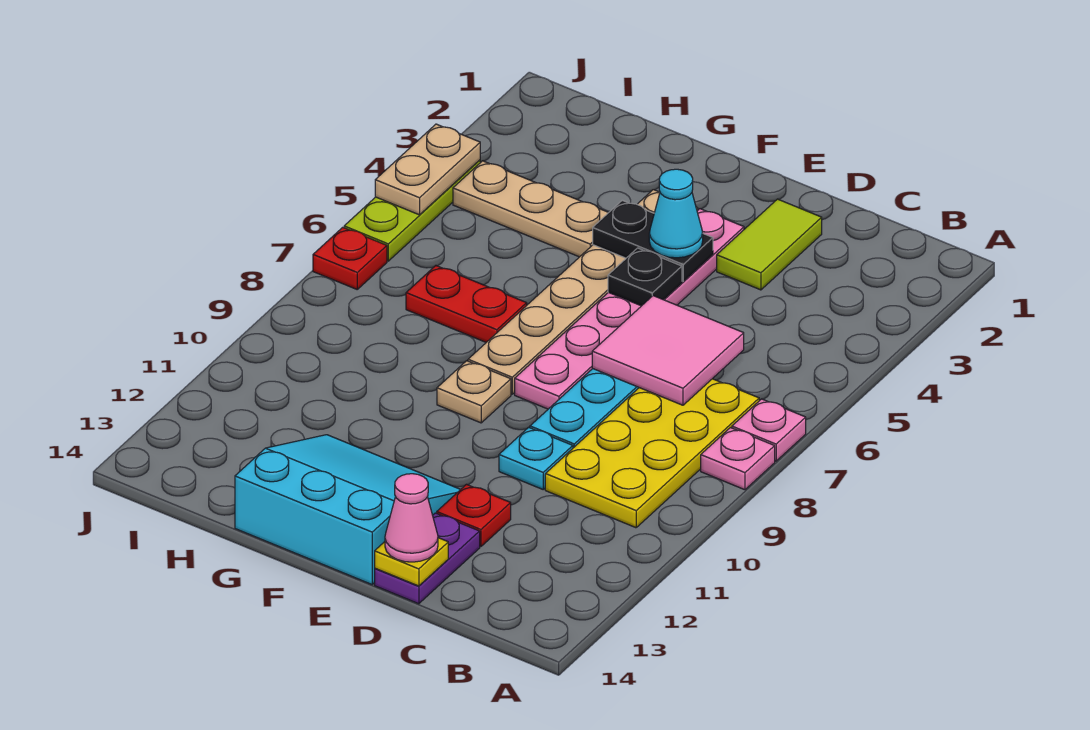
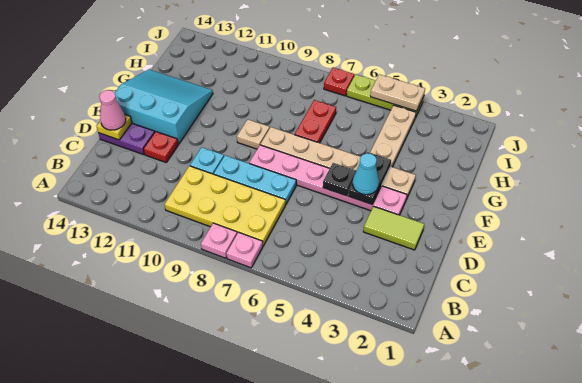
pink tile C6:D7 level 2 -> none
cyan slope E12:G14 level 1 top 14 -> cyan slope E12:G14 level 1 top E

